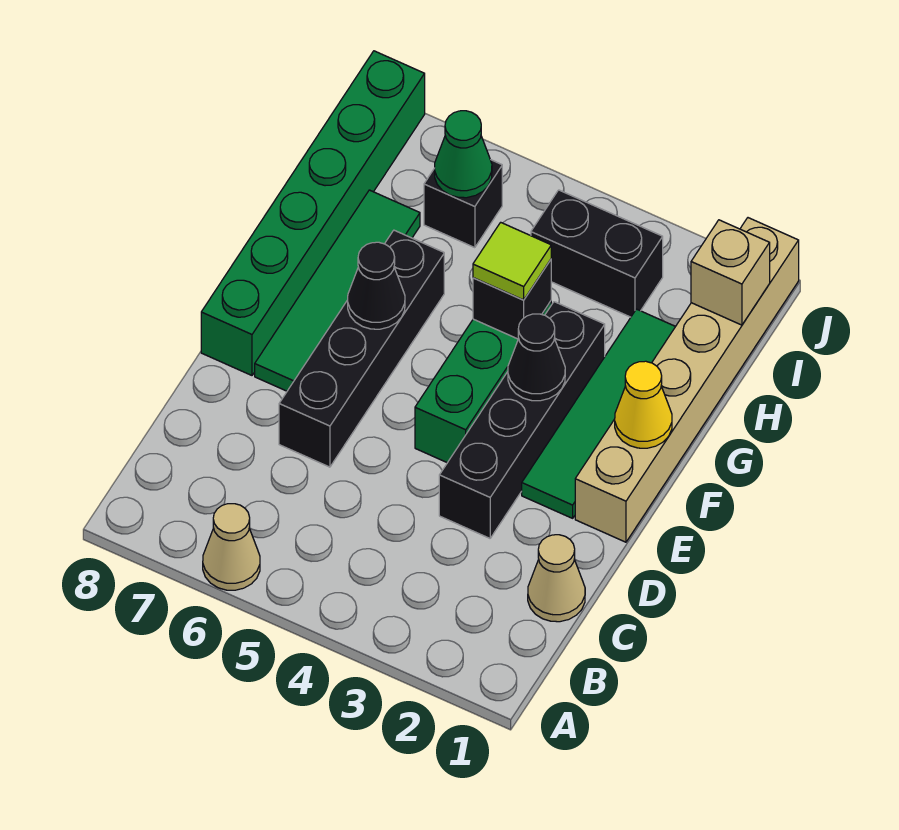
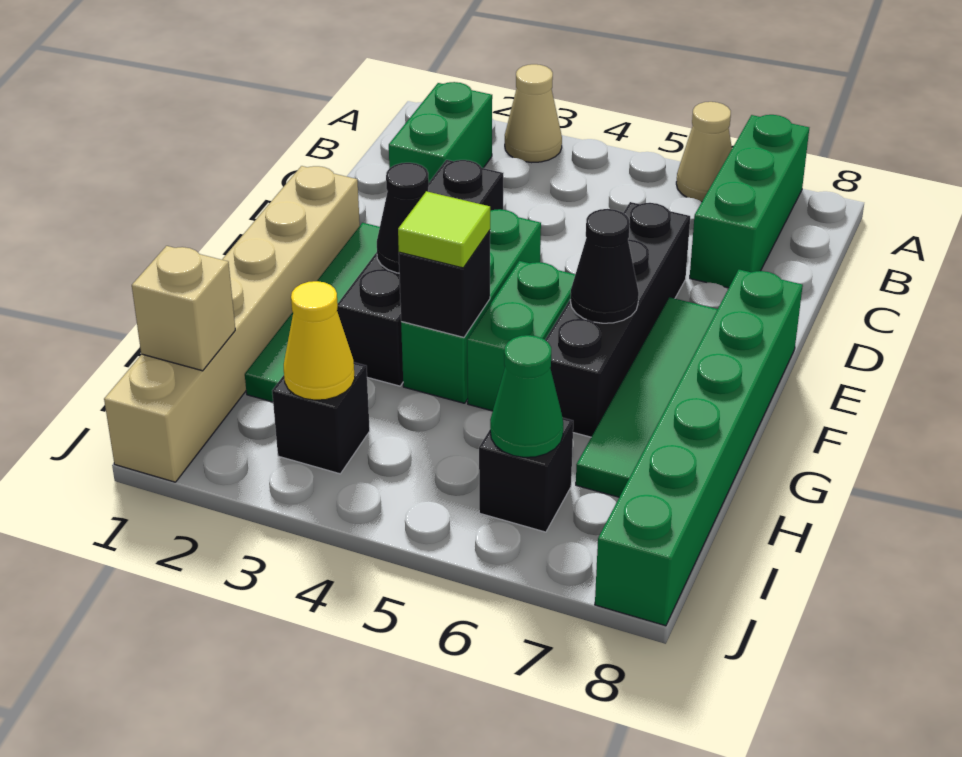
none -> green brick A7:C7 level 1
none -> green brick B2:C2 level 1
tan cone C1 level 1 -> tan cone A3 level 1
yellow cone F1 level 2 -> yellow cone I3 level 2
none -> green brick F5:G5 level 1
black brick I3:I4 level 1 -> black brick I3 level 1

